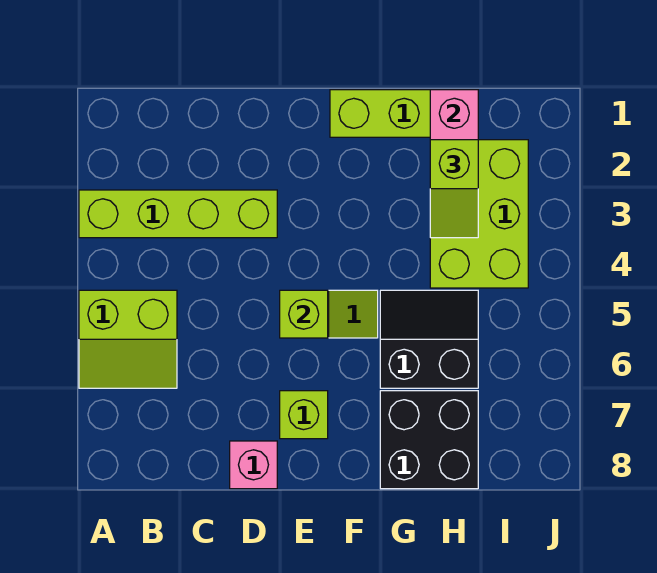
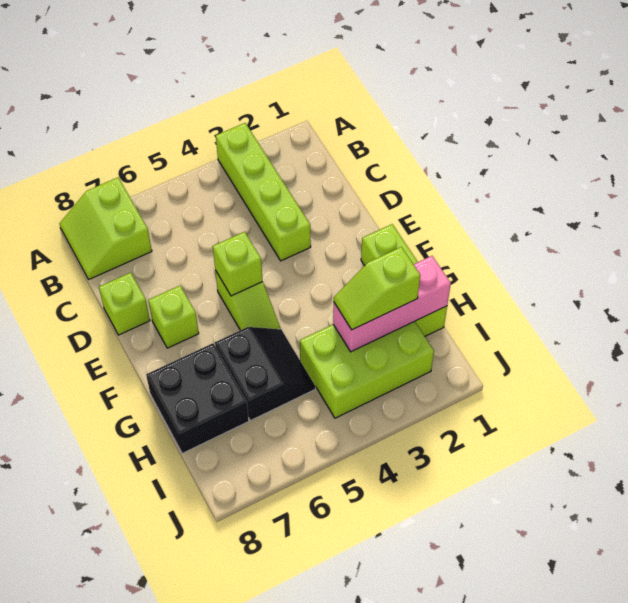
lime slope A5:B6 level 1 top 5 -> lime slope A7:B8 level 1 top 7
pink brick D8 level 1 -> lime brick D8 level 1

